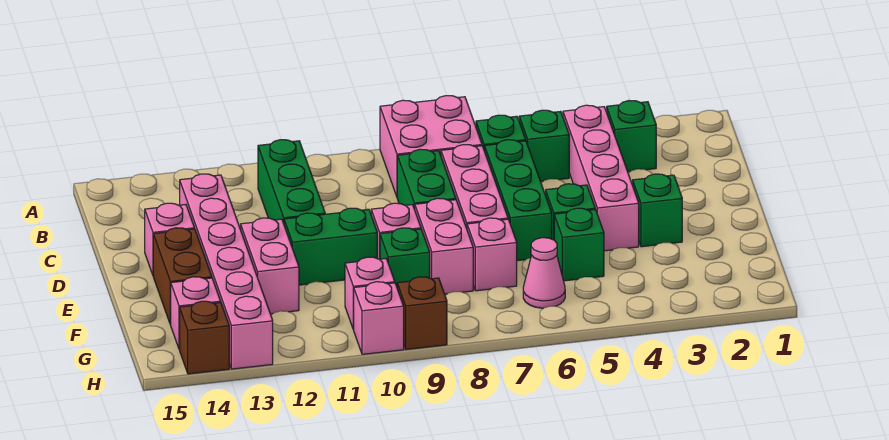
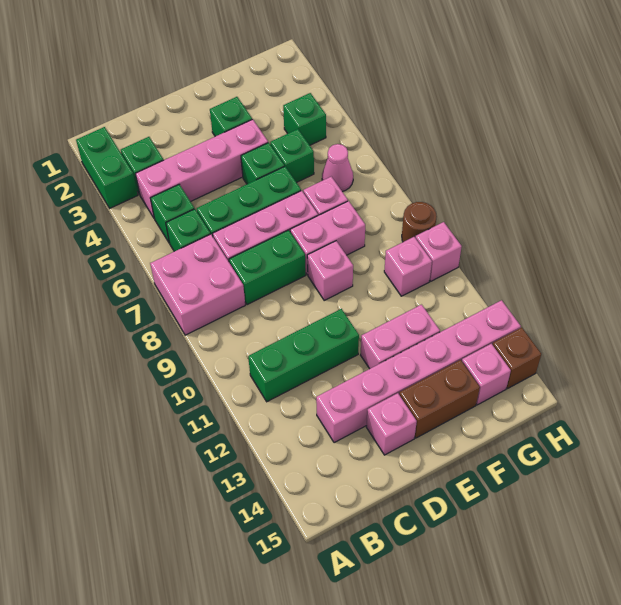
green brick E10:E11 level 1 -> green brick A2:A3 level 1
green brick F9 level 1 -> green brick G4 level 1
brown brick H9 level 1 -> brown round brick H9 level 1

